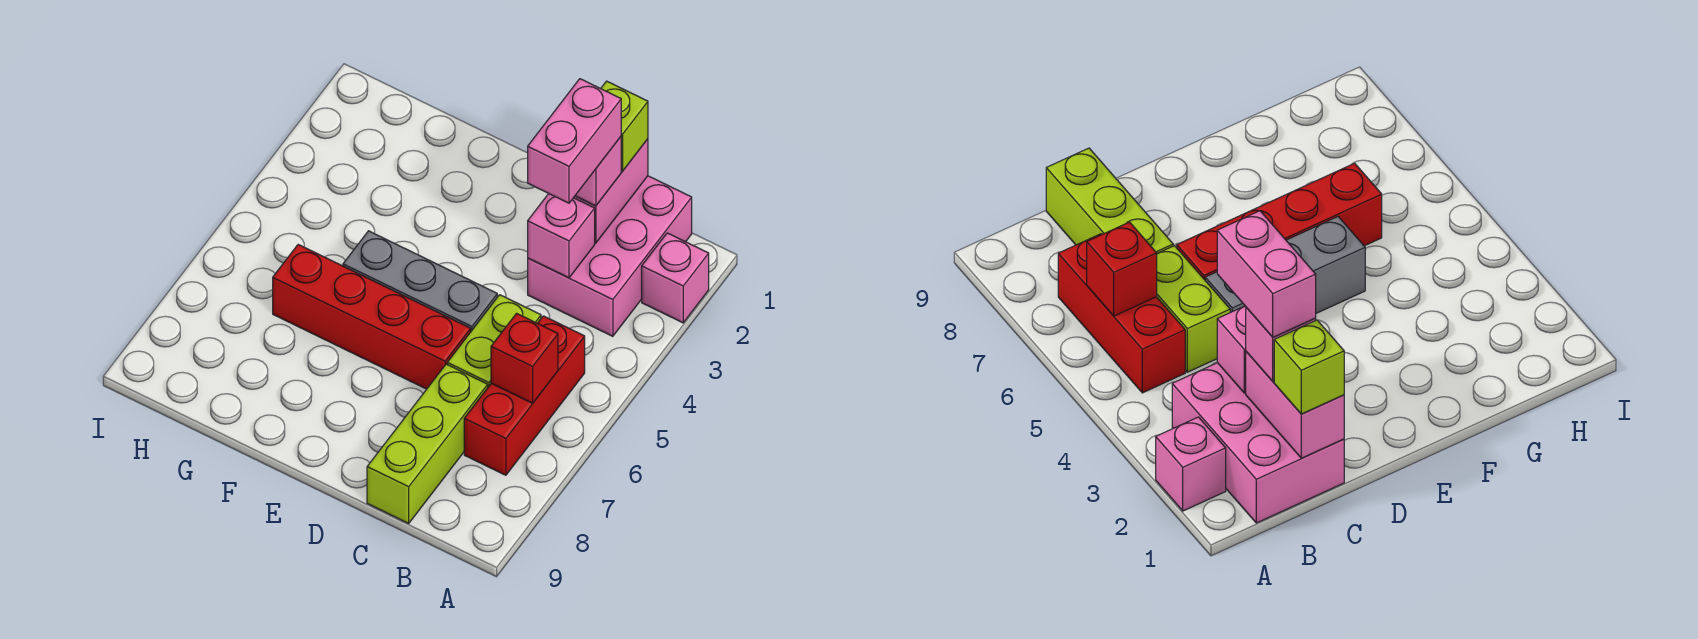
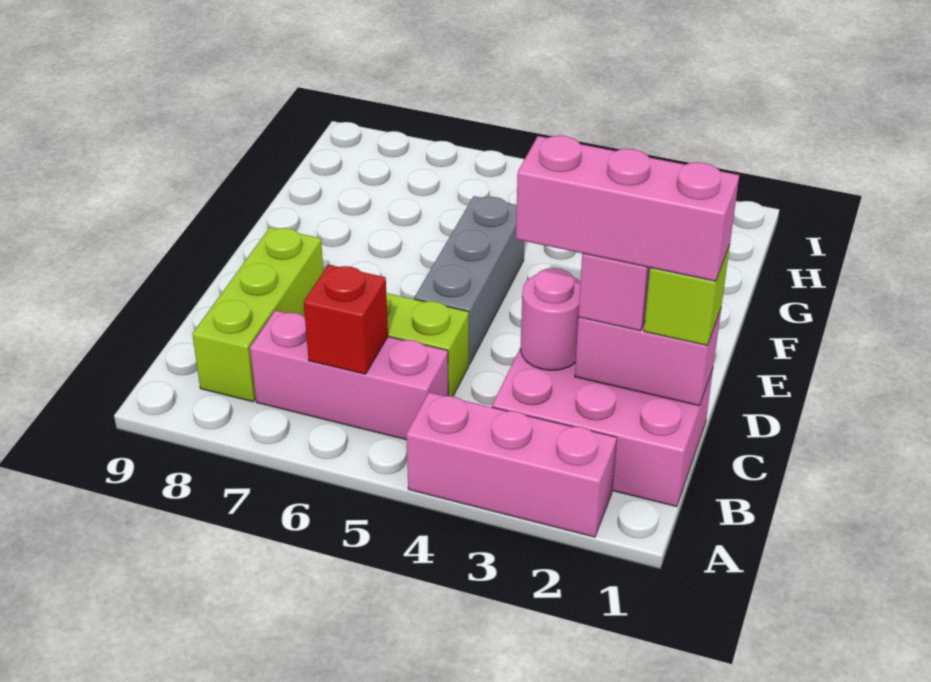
pink brick A2 level 1 -> pink brick A2:A4 level 1
red brick B5:B7 level 1 -> pink brick B5:B7 level 1
pink brick C2:C3 level 4 -> pink brick C1:C3 level 4
pink brick C3 level 2 -> pink round brick C3 level 2
lime brick C7:C9 level 1 -> lime brick B8:D8 level 1
red brick D6:G6 level 1 -> none

